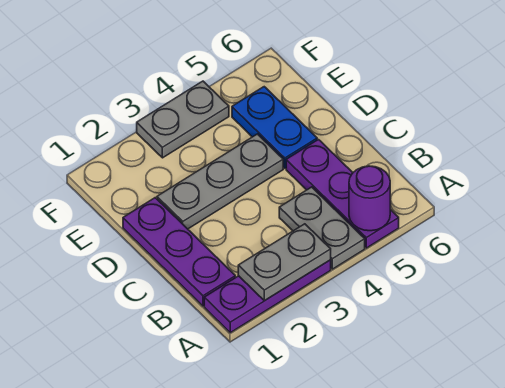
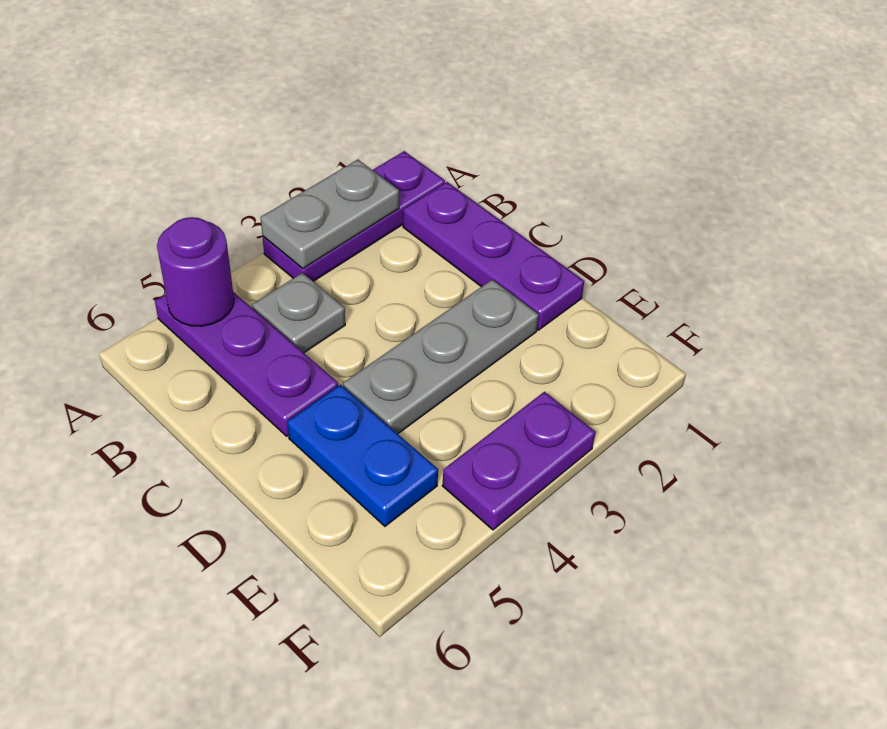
grey plate A4:B4 level 1 -> grey plate B4 level 1
grey plate F3:F4 level 1 -> purple plate F3:F4 level 1

